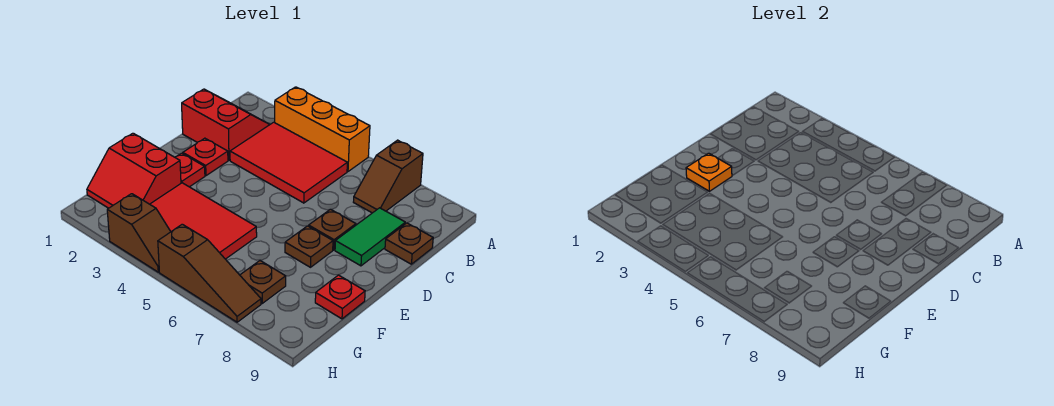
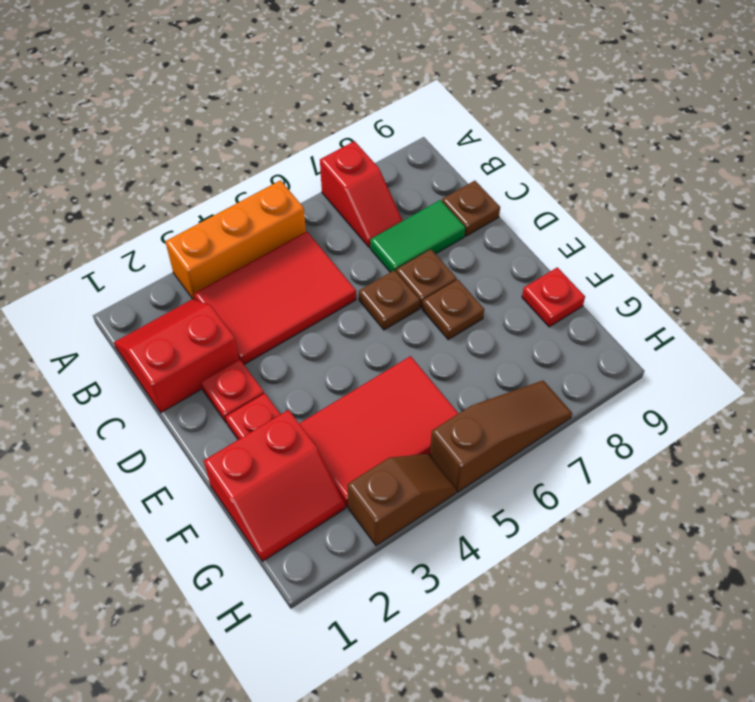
brown slope A7:B7 level 1 top A -> red slope A7:B7 level 1 top A
green tile C8:D8 level 1 -> green tile C7:C8 level 1
orange plate E2 level 2 -> none
brown plate G7 level 1 -> brown plate D6 level 1

